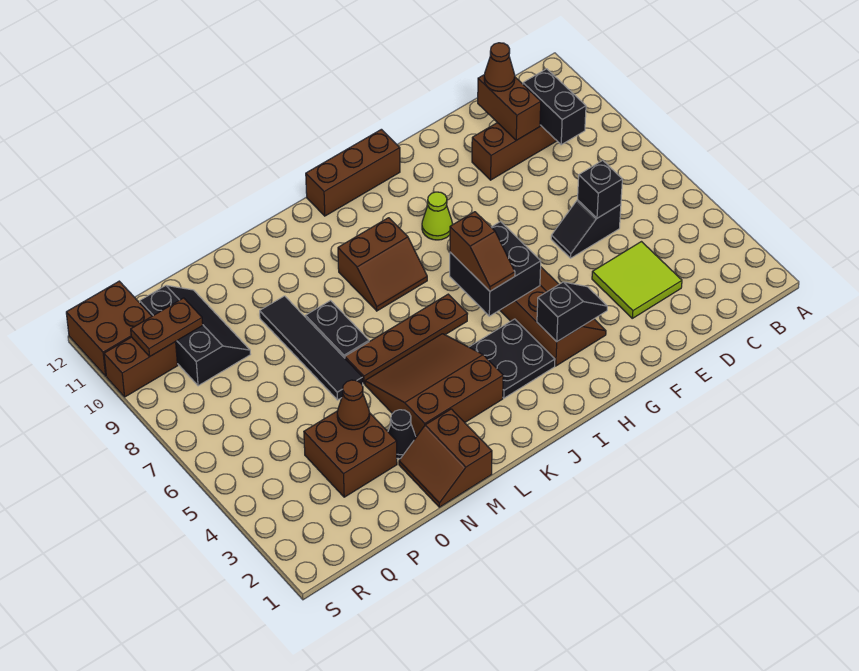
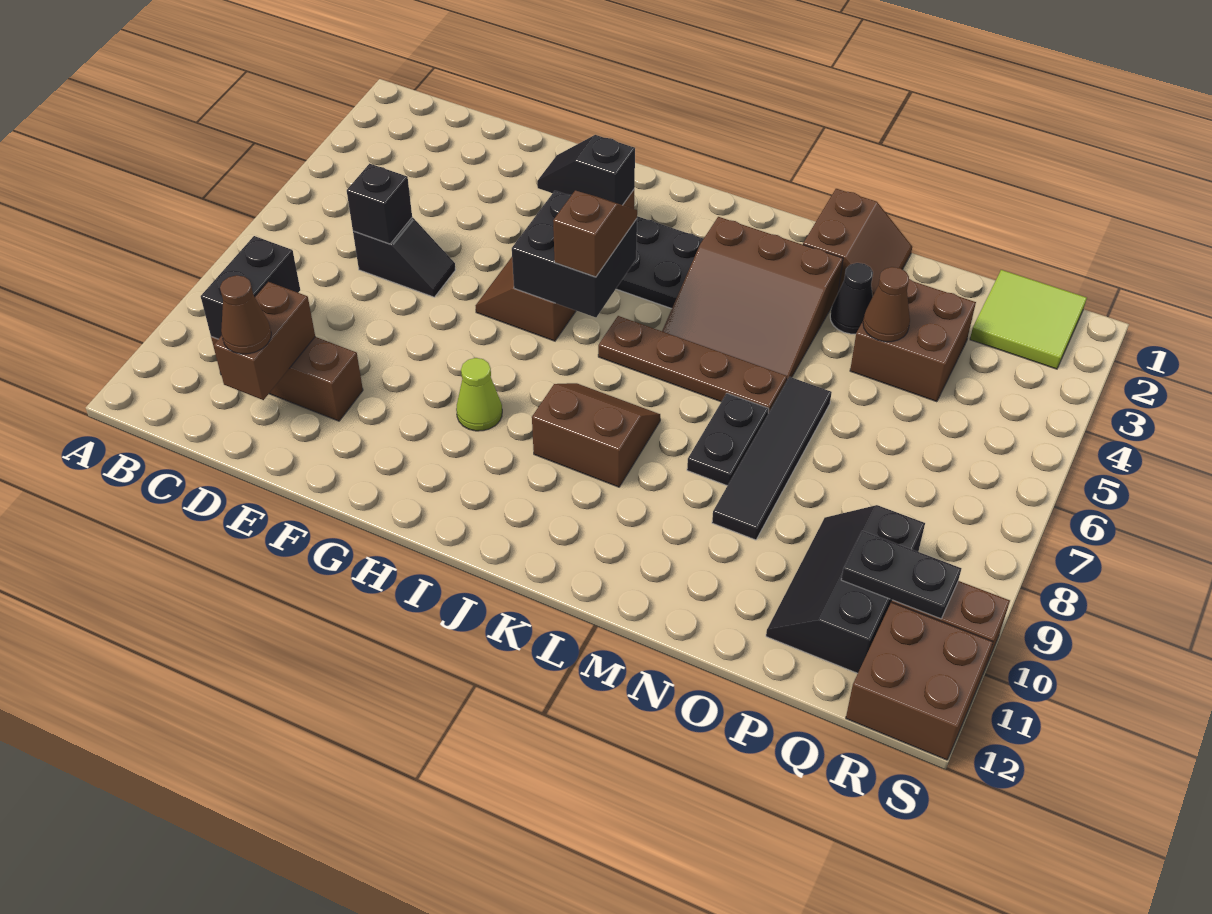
lime tile D3:E4 level 1 -> lime tile Q1:R2 level 1
brown brick H12:J12 level 1 -> none
brown plate Q10:R10 level 2 -> black plate Q10:R10 level 2

